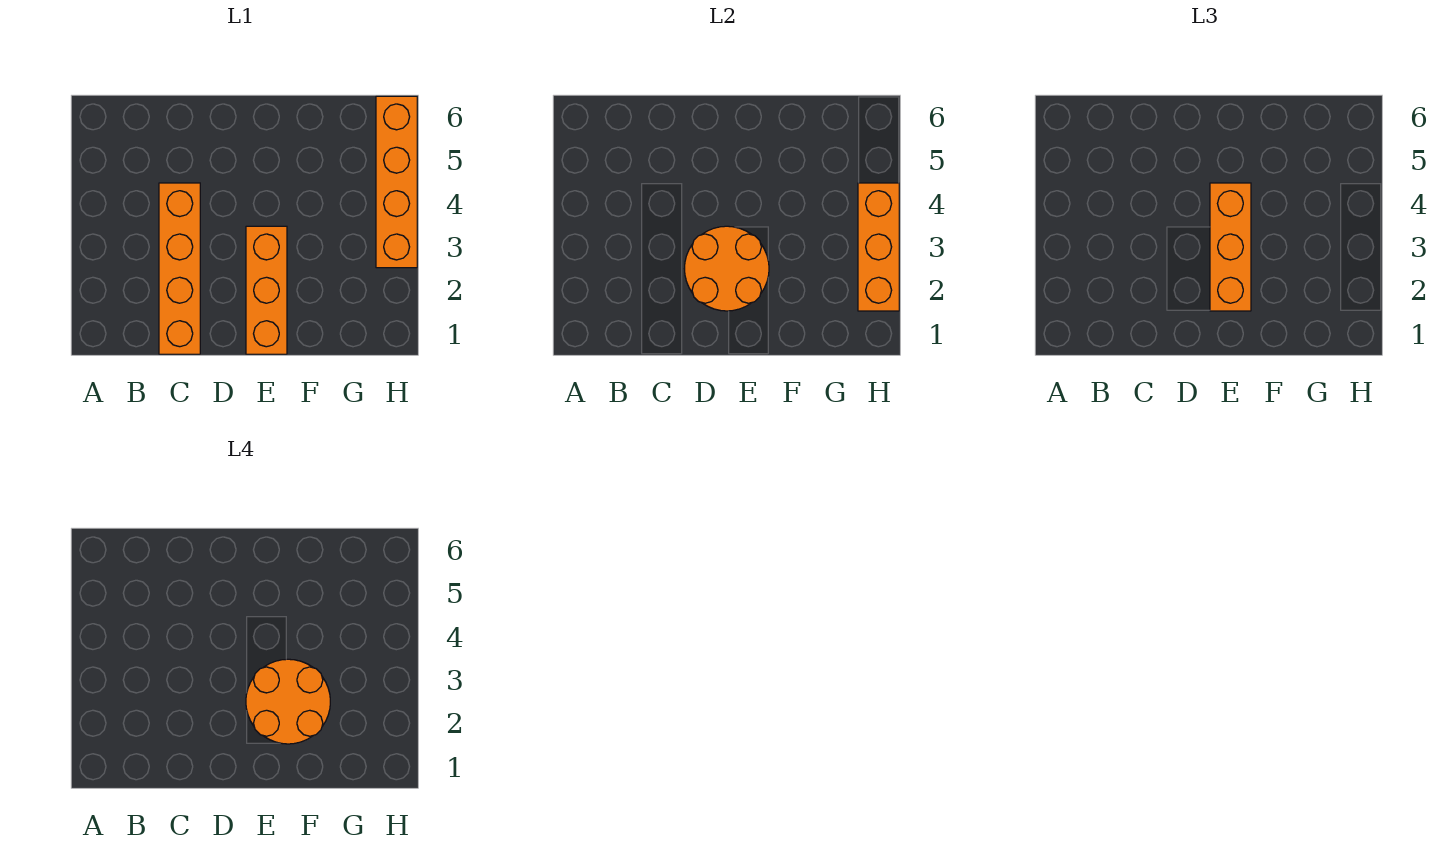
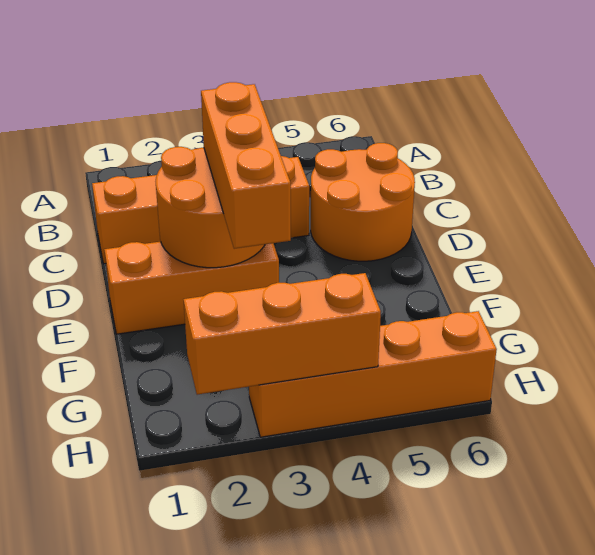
orange brick E2:E4 level 3 -> orange brick D3:F3 level 3
orange round brick E2:F3 level 4 -> orange round brick C5:D6 level 1

